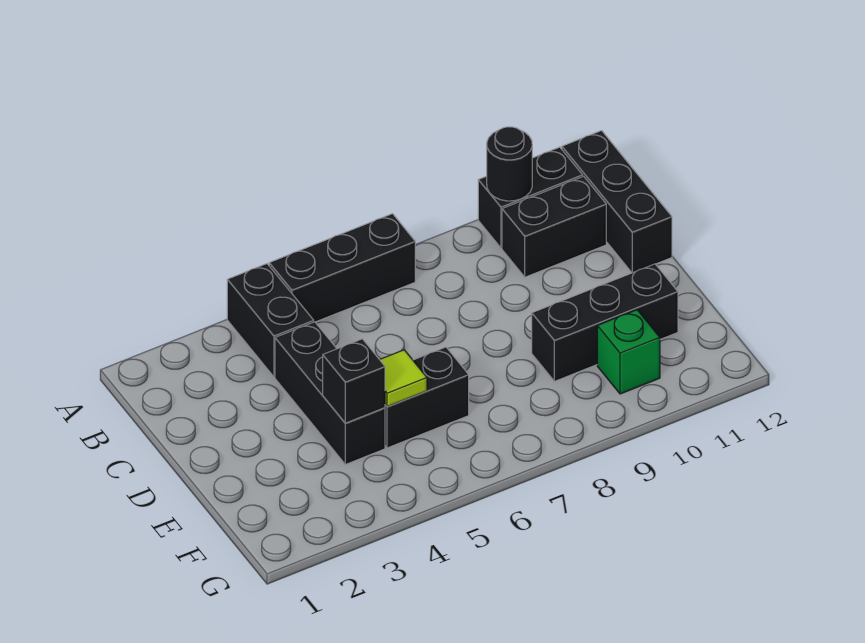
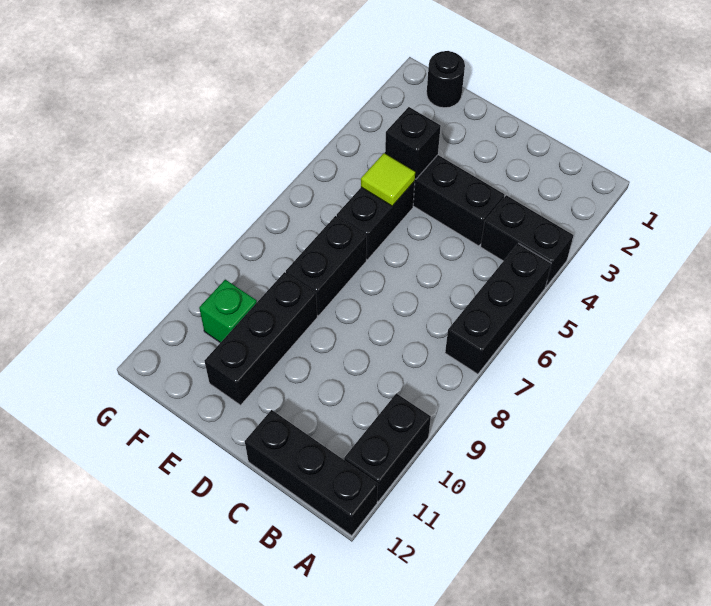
black round brick A10 level 2 -> black round brick F1 level 1
black brick B10:B11 level 1 -> black brick E7:E8 level 1

